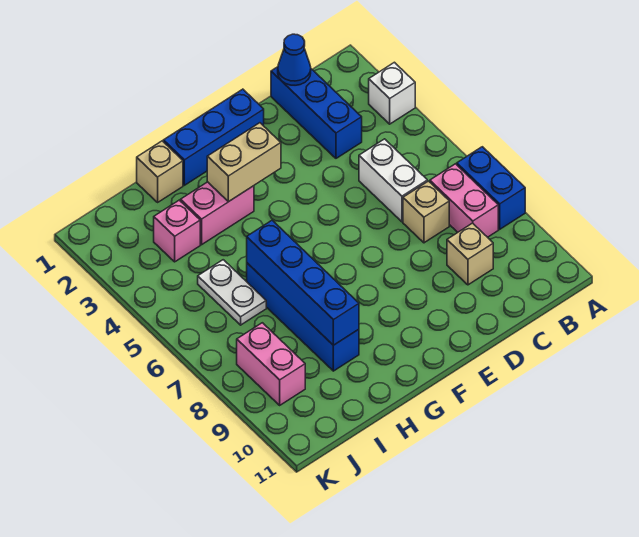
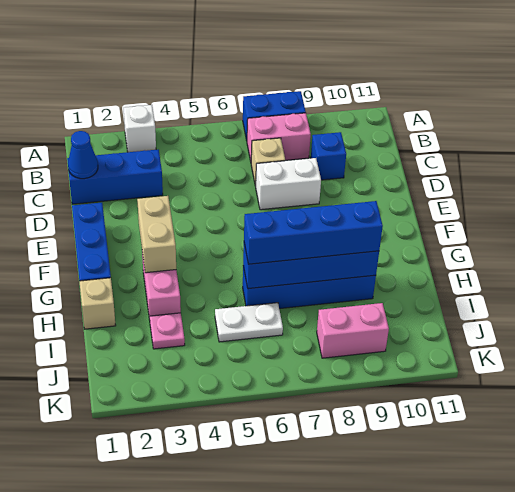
white brick C5:C6 level 1 -> white brick D7:D8 level 1
tan brick C9 level 1 -> blue brick C9 level 1
none -> blue brick H6:H9 level 3
pink brick I3 level 1 -> pink plate I3 level 1

